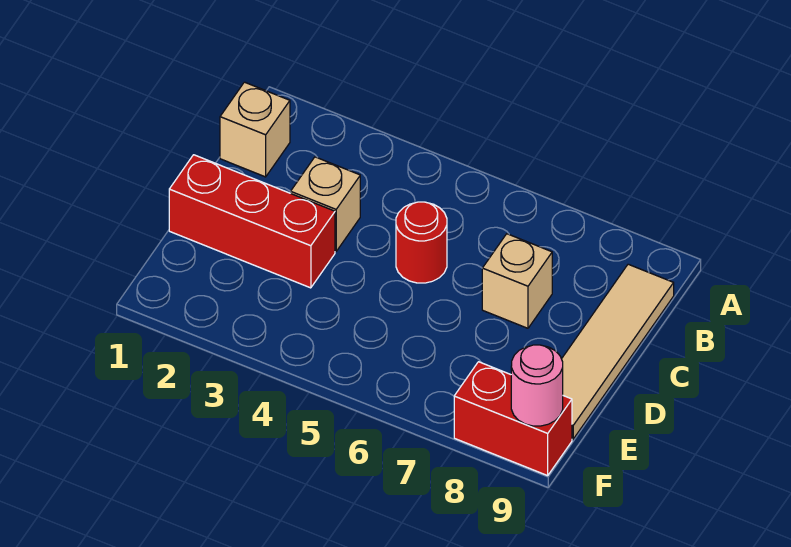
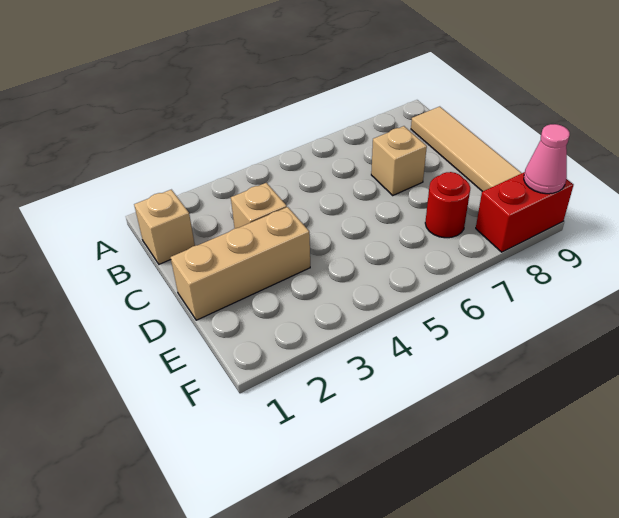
red round brick C5 level 1 -> red round brick E7 level 1
red brick D1:D3 level 1 -> tan brick D1:D3 level 1
pink round brick F9 level 2 -> pink cone F9 level 2

